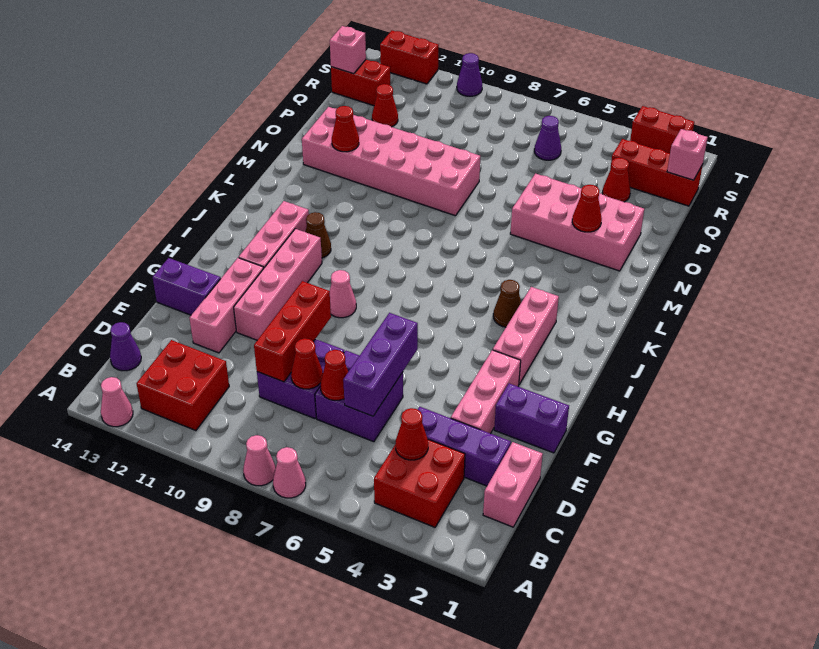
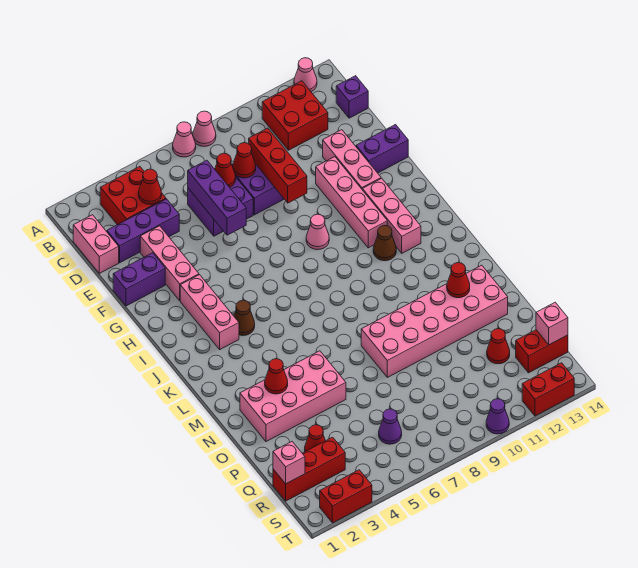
purple cone C14 level 1 -> purple brick C14 level 1

